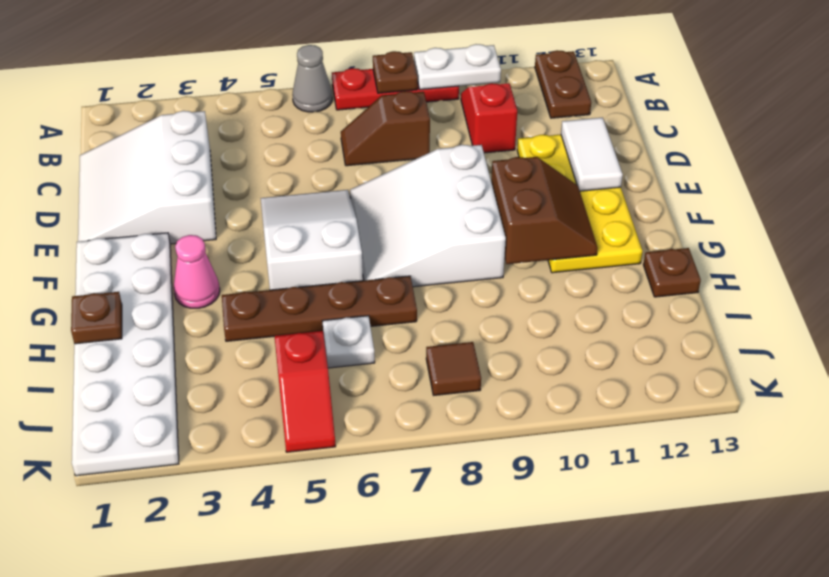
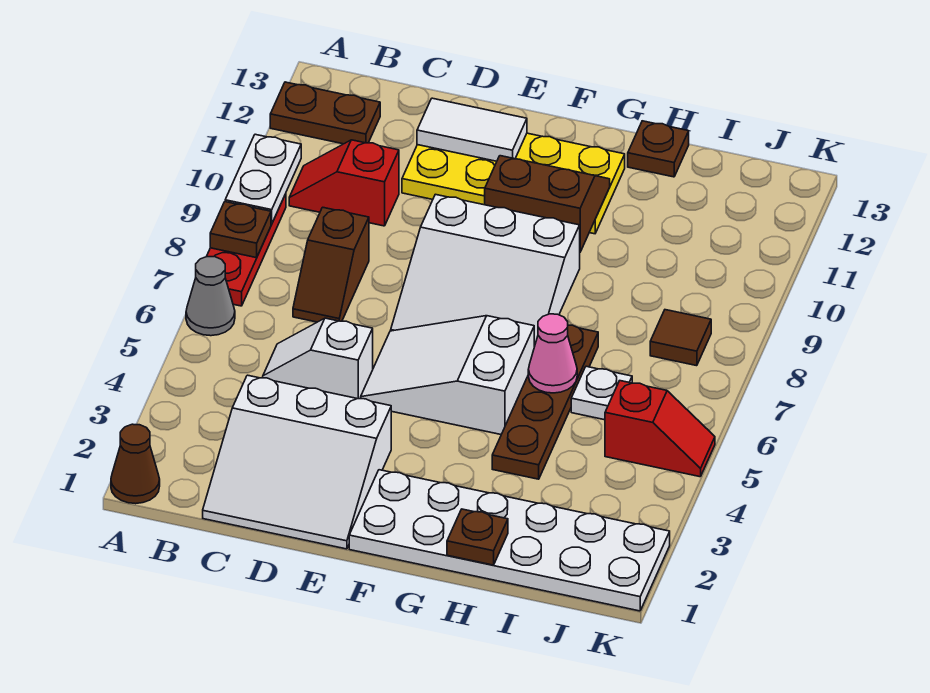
none -> brown cone A1 level 1
none -> white slope C5:D5 level 1 top D
pink cone G3 level 1 -> pink cone H6 level 2

